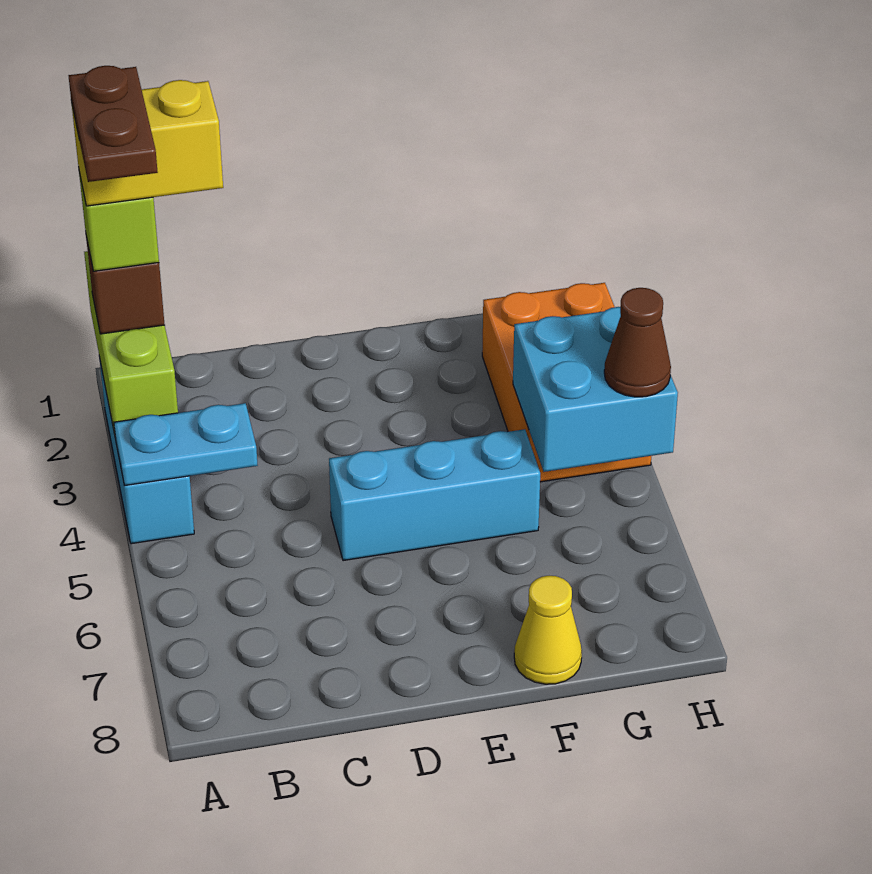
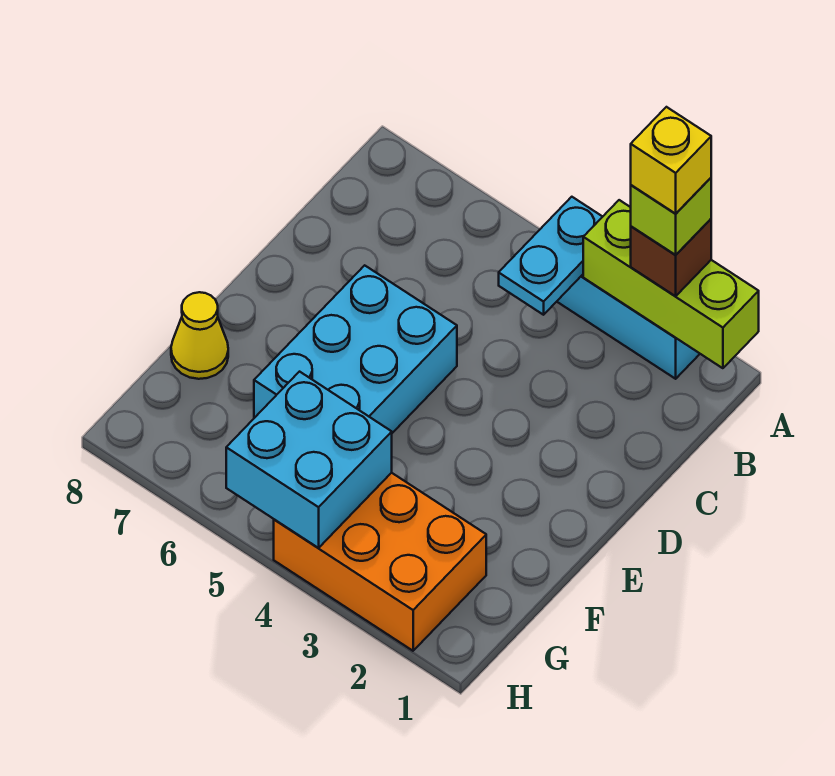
yellow brick A2:B2 level 5 -> yellow brick A2 level 5
brown plate A2:A3 level 6 -> none
cyan brick D5:F5 level 1 -> cyan brick D5:F6 level 1
brown cone H5 level 3 -> none

